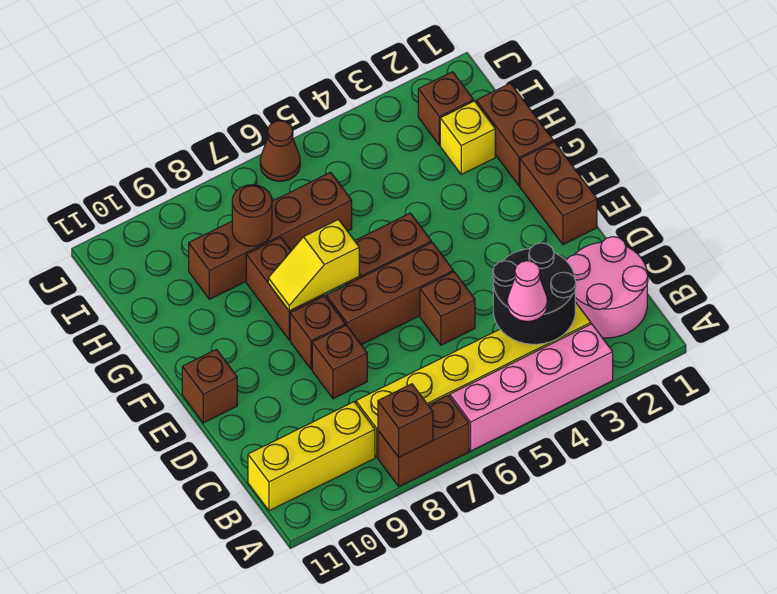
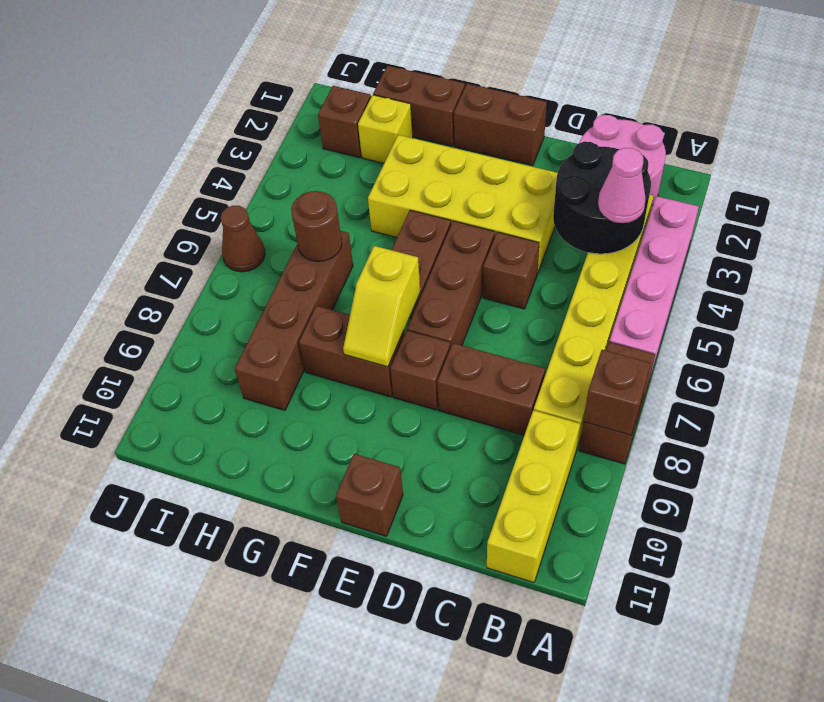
none -> yellow brick D3:G4 level 1
brown brick D8 level 1 -> brown brick C8:D8 level 1
brown round brick H8 level 2 -> brown round brick H6 level 2

